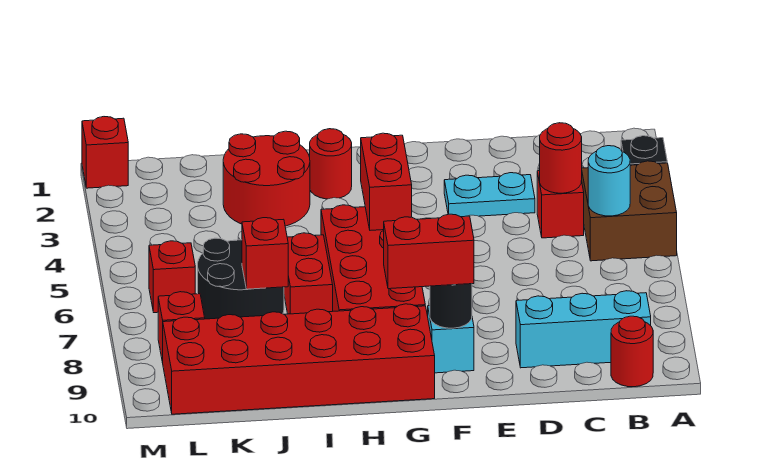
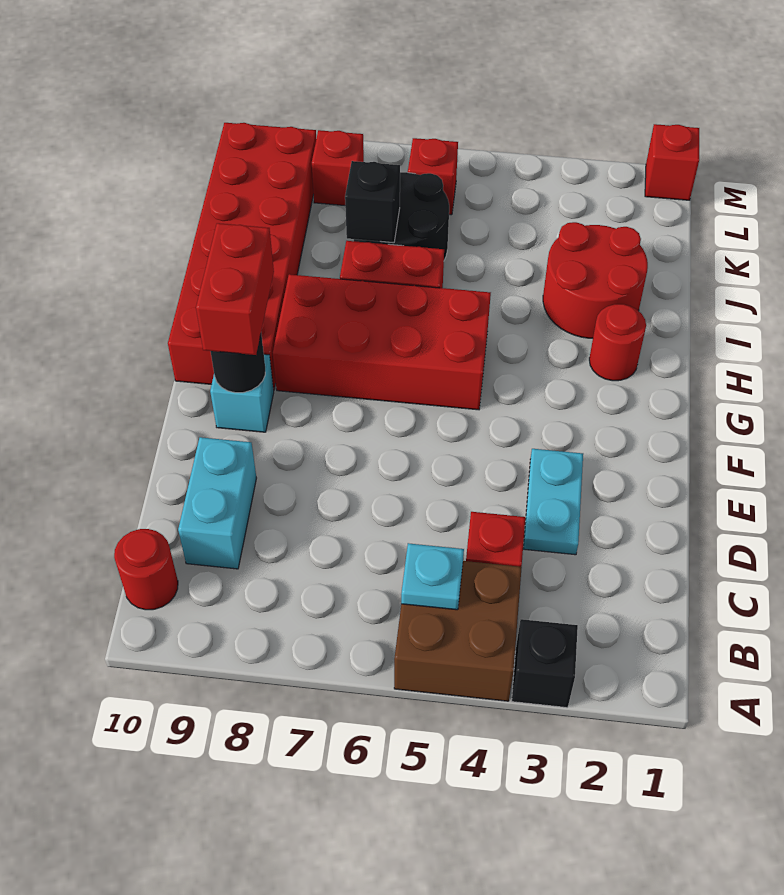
cyan round brick B5 level 2 -> cyan plate B5 level 2
cyan brick B9:D9 level 1 -> cyan brick C9:D9 level 1
red round brick C4 level 2 -> none
red brick G4:G5 level 2 -> none
red brick J7 level 2 -> black brick J7 level 2

